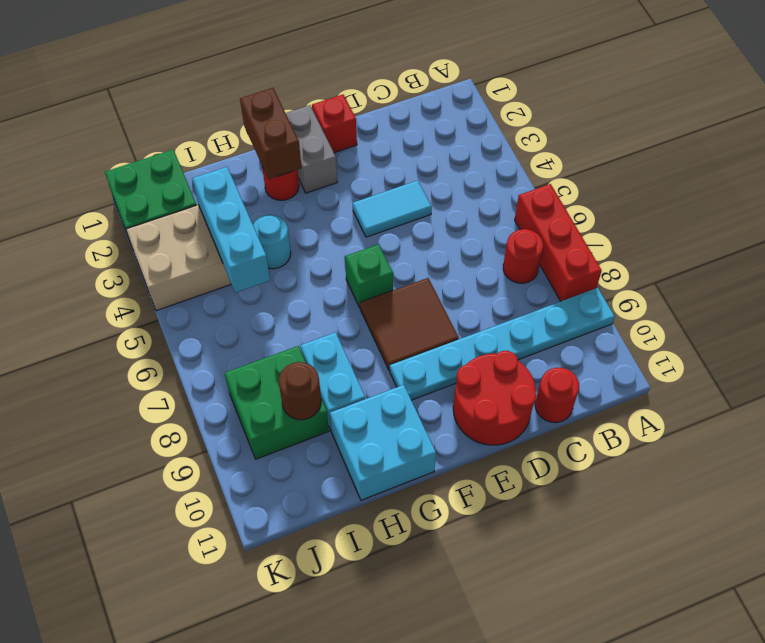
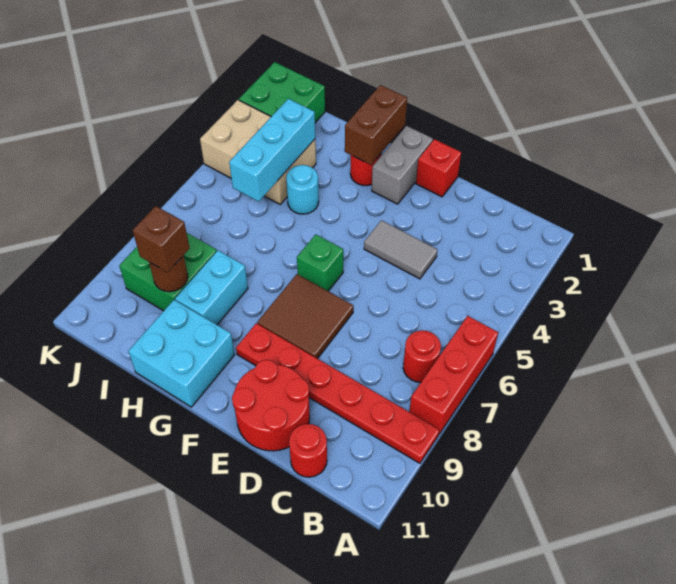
cyan plate A9:F9 level 1 -> red plate A9:F9 level 1
cyan tile D4:E4 level 1 -> grey tile D4:E4 level 1
none -> brown brick I9 level 3

